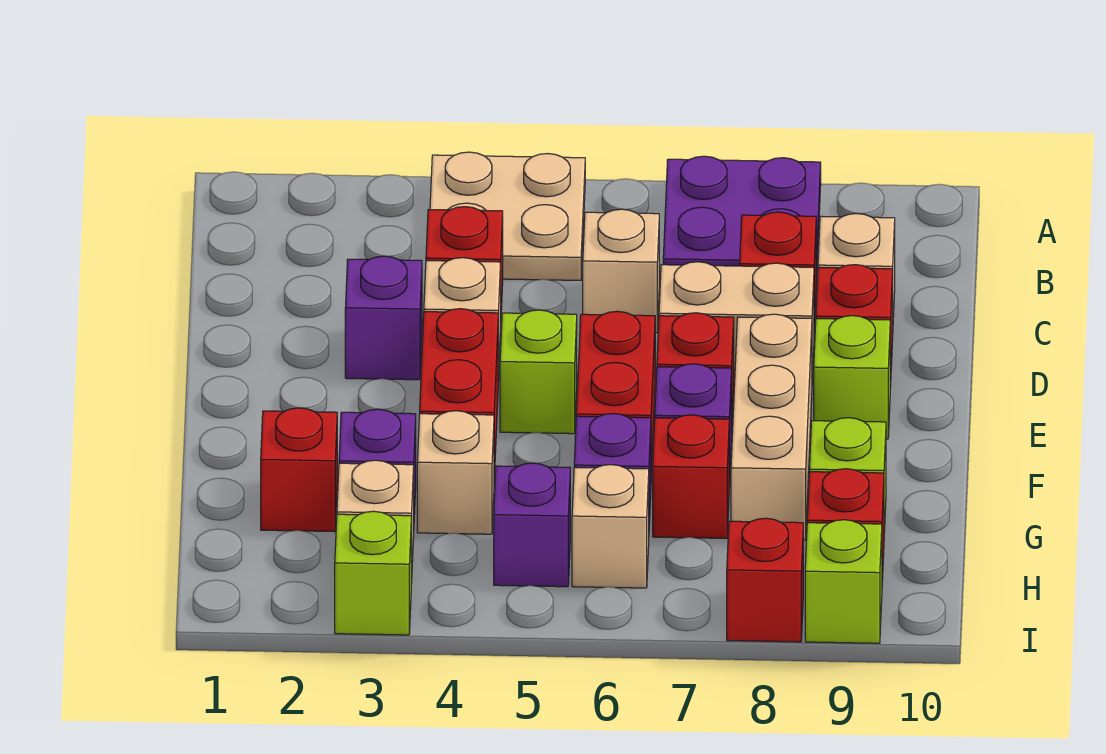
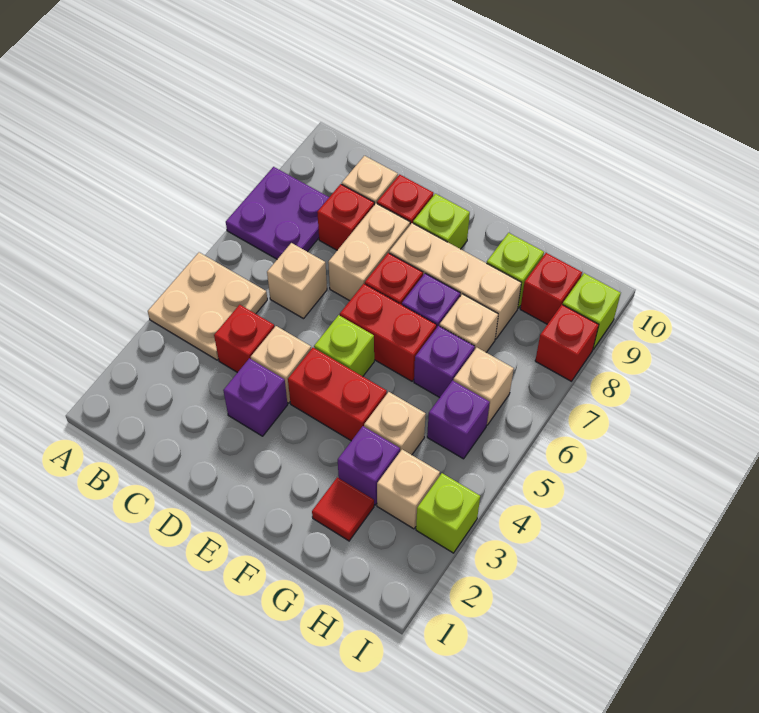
red brick G2 level 1 -> red tile G2 level 1
red brick G7 level 1 -> tan brick G7 level 1

